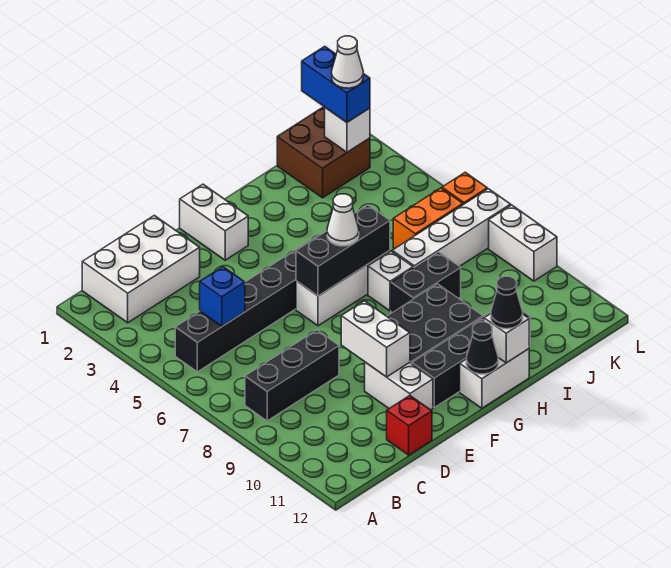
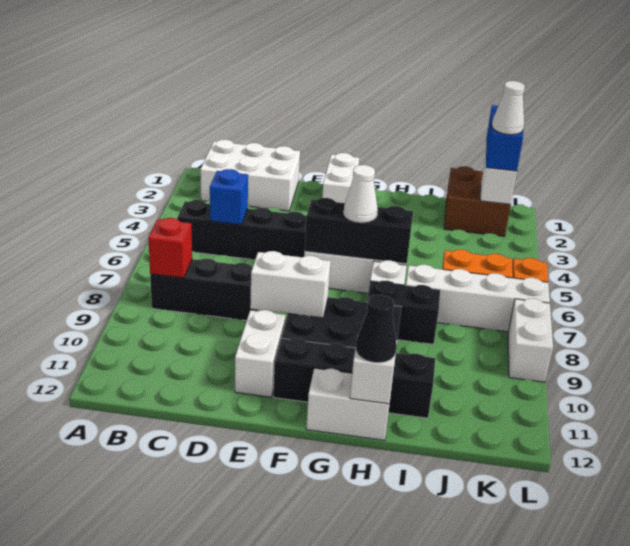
red brick D12 level 1 -> red brick B8 level 2
white brick E9:E10 level 2 -> white brick E9:F9 level 2
black cone G12 level 2 -> none

